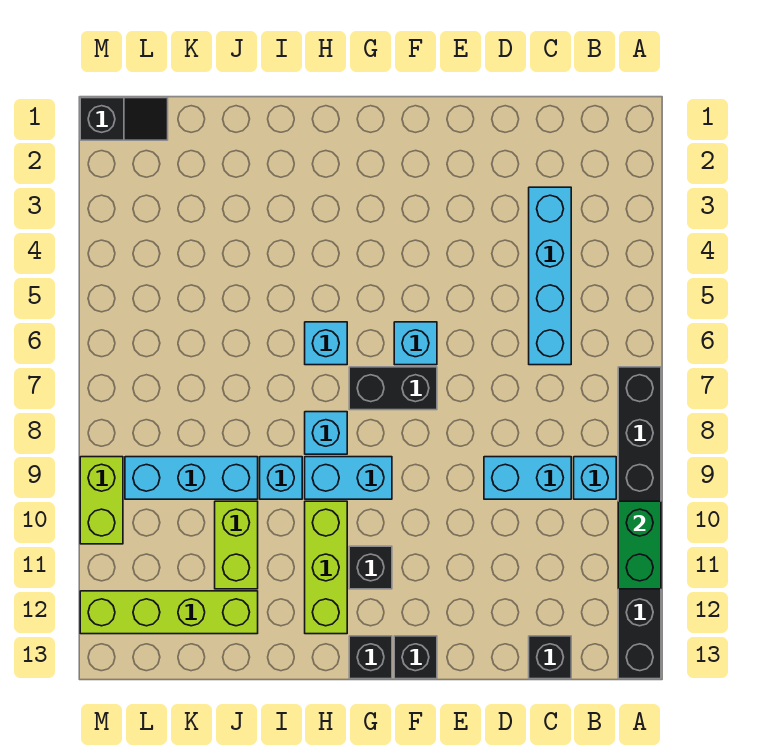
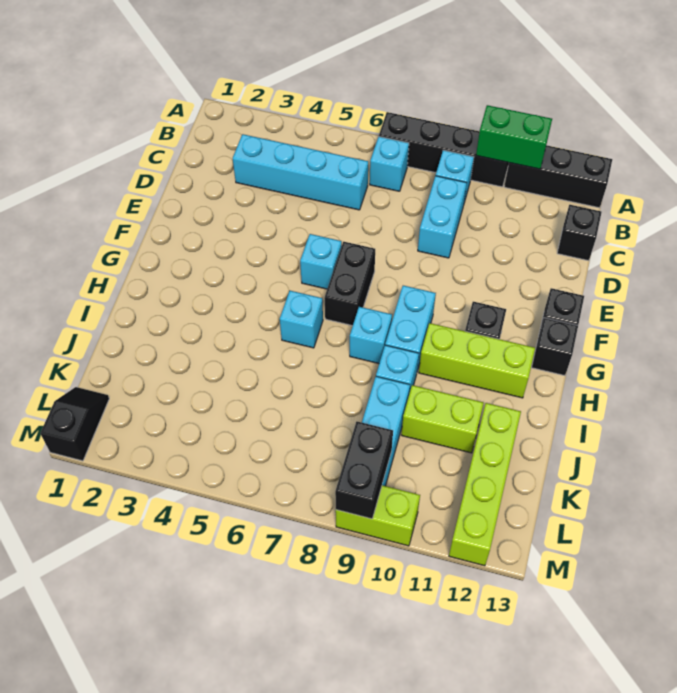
none -> cyan brick B7 level 1
none -> black brick L9:M9 level 2

